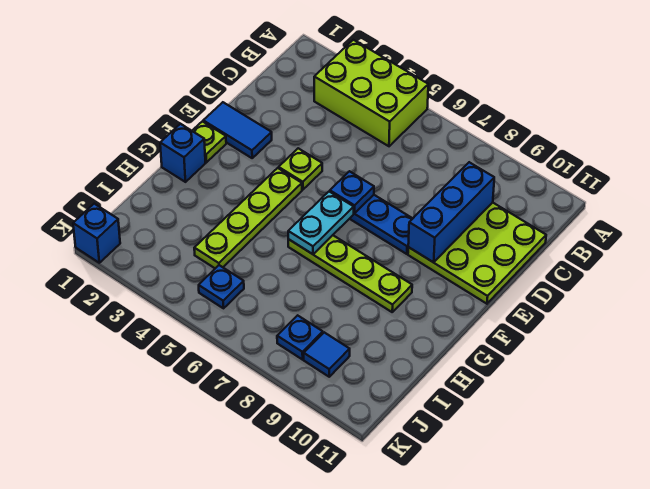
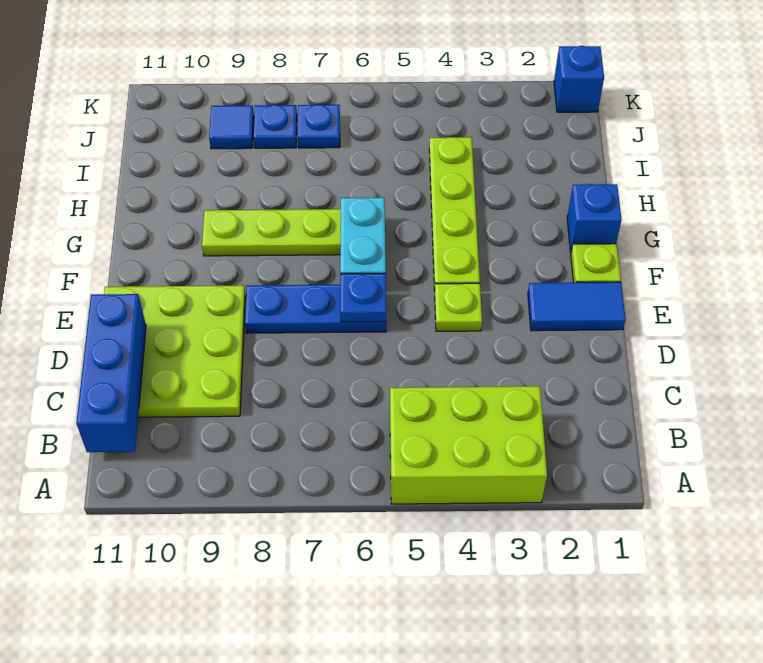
blue brick C9:E9 level 2 -> blue brick B11:D11 level 2
blue plate J5 level 1 -> blue plate J7 level 1

